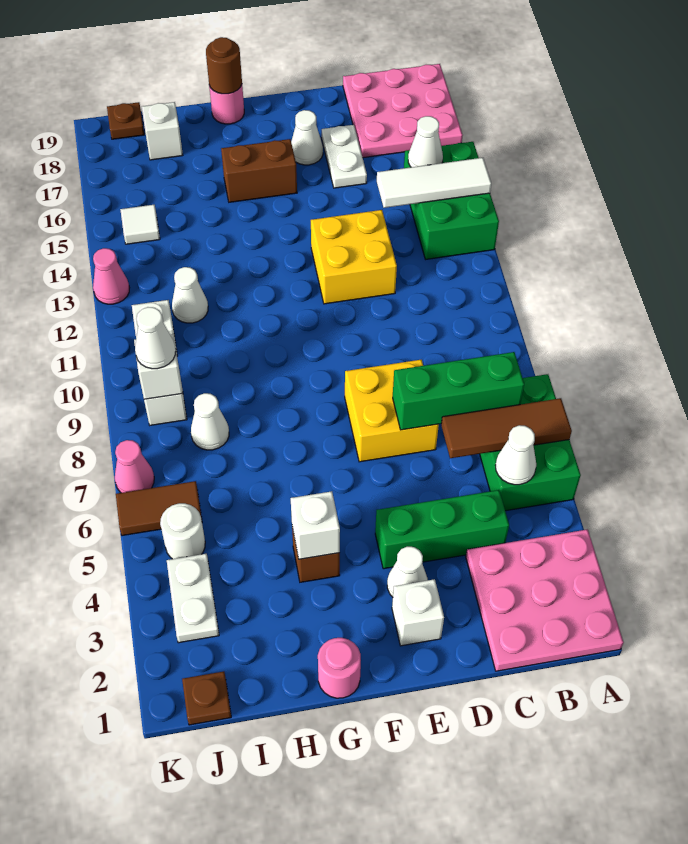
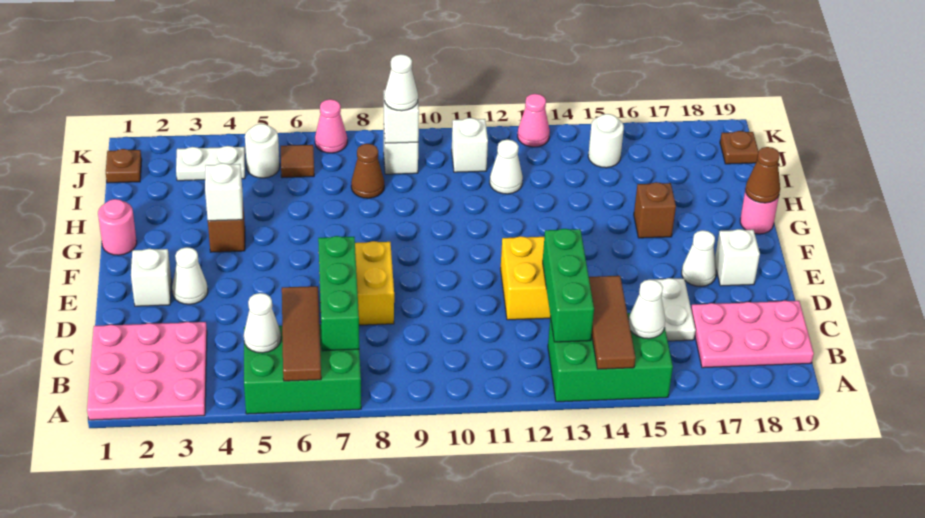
white tile A14:C14 level 2 -> brown tile A14:C14 level 2
pink plate A17:C19 level 1 -> pink plate B17:C19 level 1
green brick C4:E4 level 1 -> green brick B13:D13 level 2
white plate D16:D17 level 1 -> white plate C16:D16 level 1
brown brick F16:G16 level 1 -> brown brick G16 level 1
brown round brick G19 level 2 -> brown cone G19 level 2
white cone I8 level 1 -> brown cone I8 level 1
white brick I18 level 1 -> white brick E18 level 1
brown tile J6:K6 level 1 -> brown tile J6 level 1
white tile J15 level 1 -> white round brick J15 level 1

